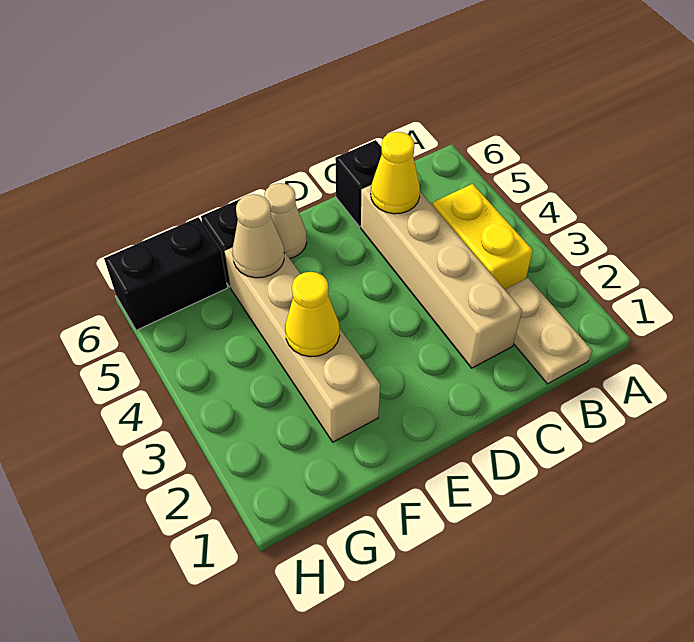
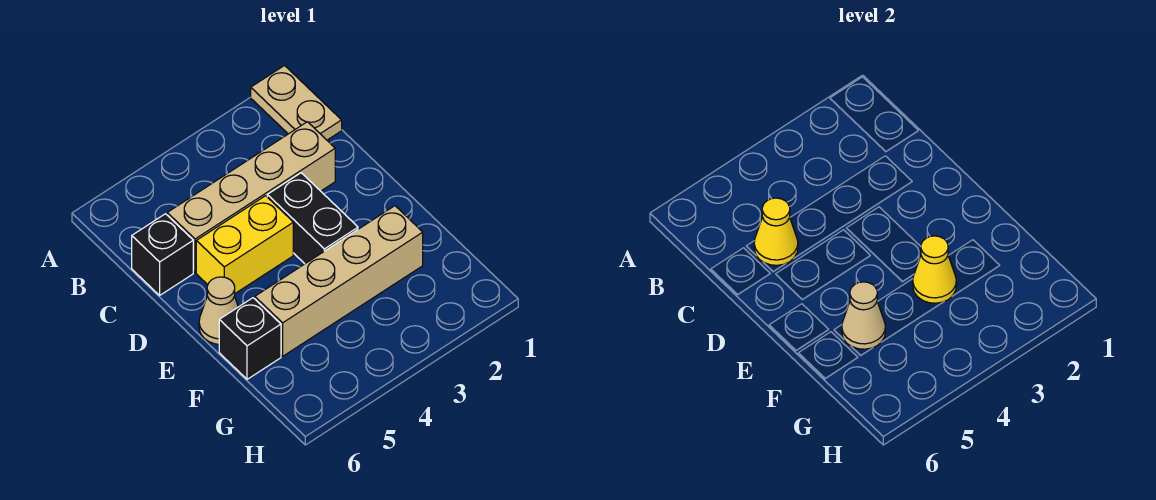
tan plate B1:B2 level 1 -> tan plate A1:B1 level 1
yellow brick B3:B4 level 1 -> yellow brick D4:D5 level 1
black brick G6:H6 level 1 -> black brick D3:E3 level 1

